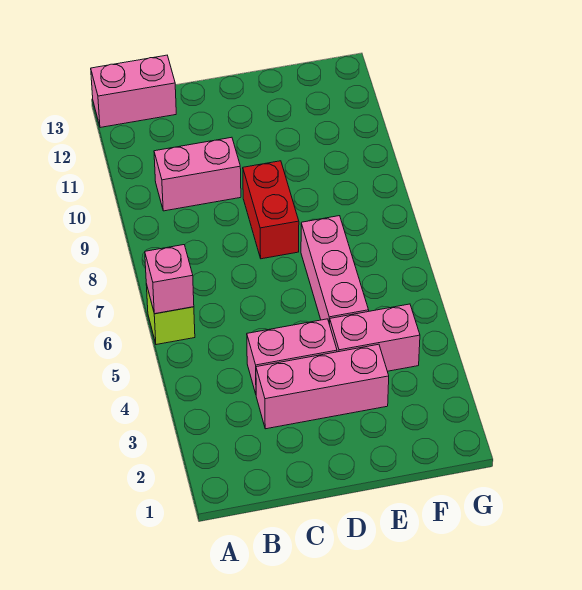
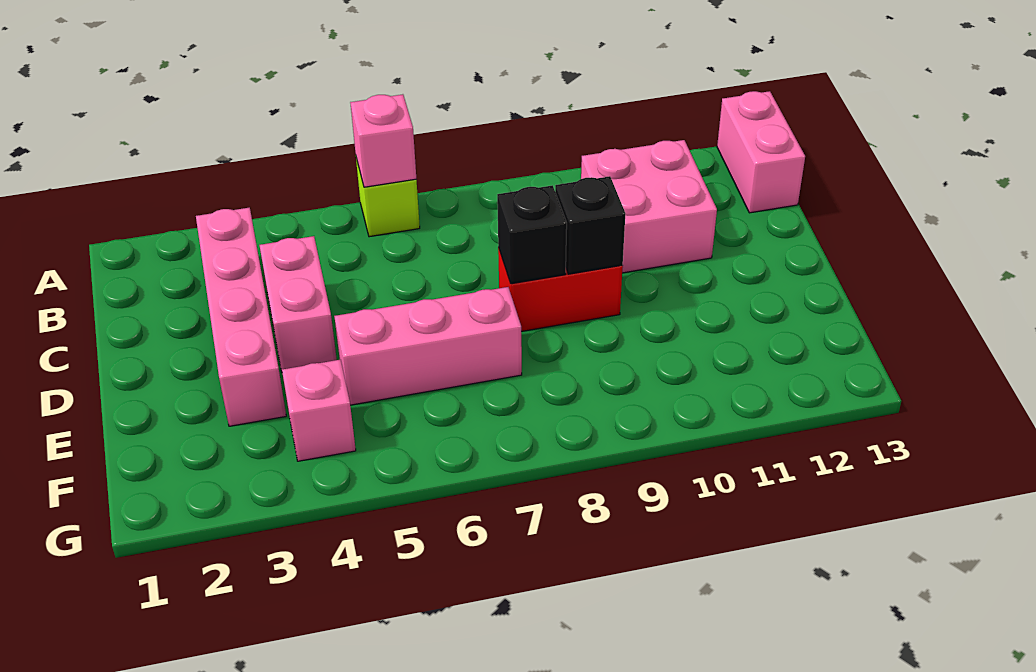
pink brick B10:C10 level 1 -> pink brick B10:C11 level 1
pink brick C3:E3 level 1 -> pink brick B3:E3 level 1
none -> black brick D8 level 2
none -> black brick D9 level 2
pink brick E4:F4 level 1 -> pink brick F4 level 1

